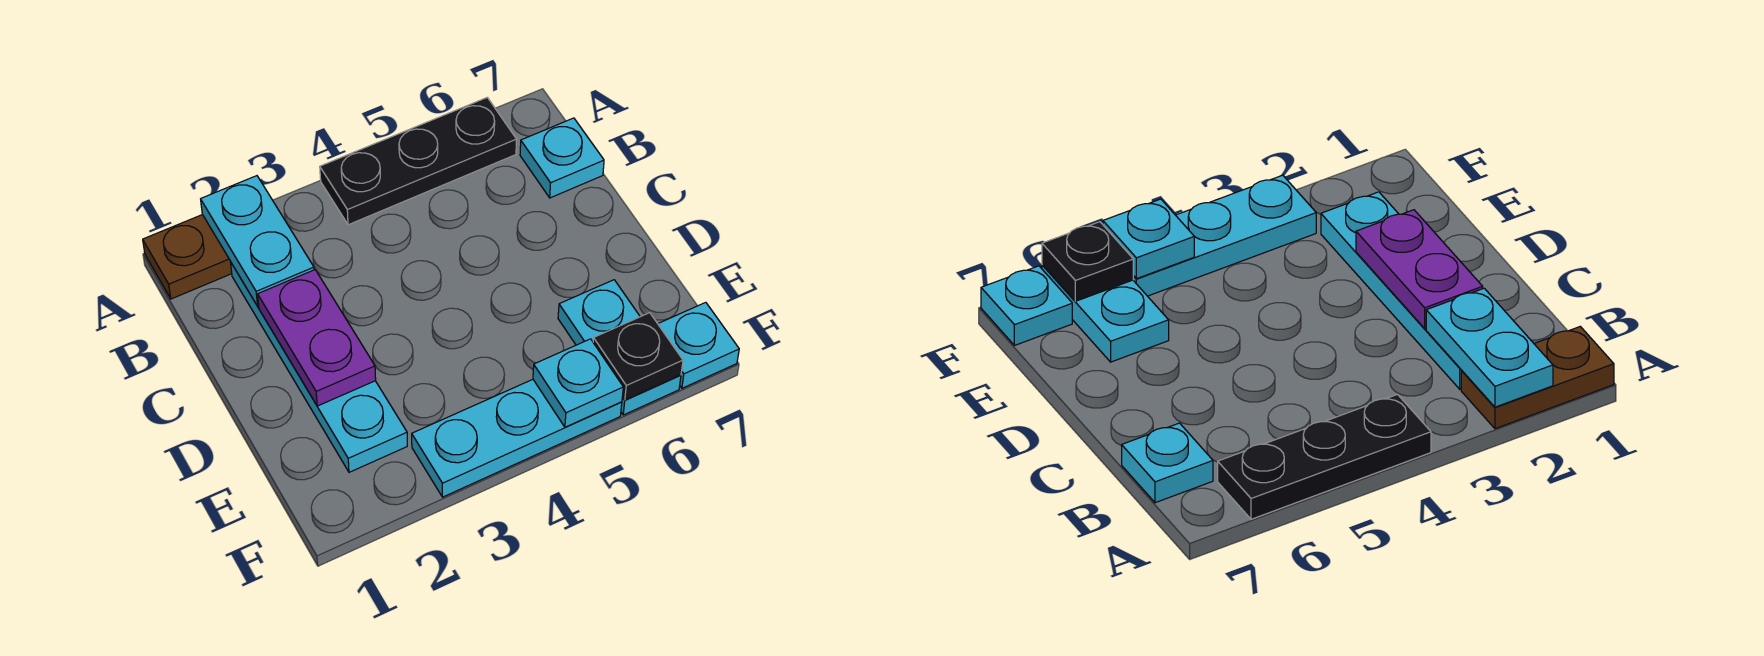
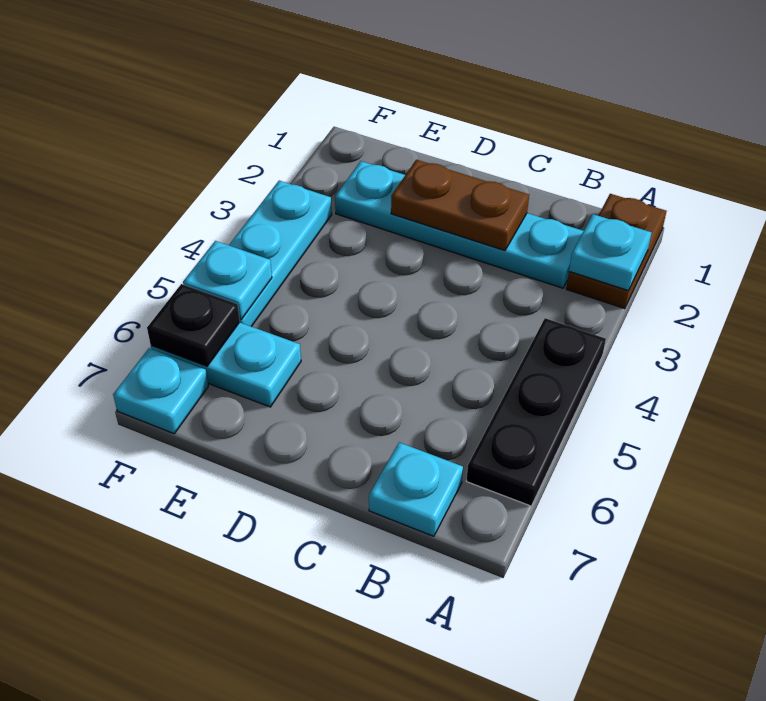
cyan plate A2:B2 level 2 -> cyan plate A2 level 2
purple plate C2:D2 level 2 -> brown plate C2:D2 level 2

